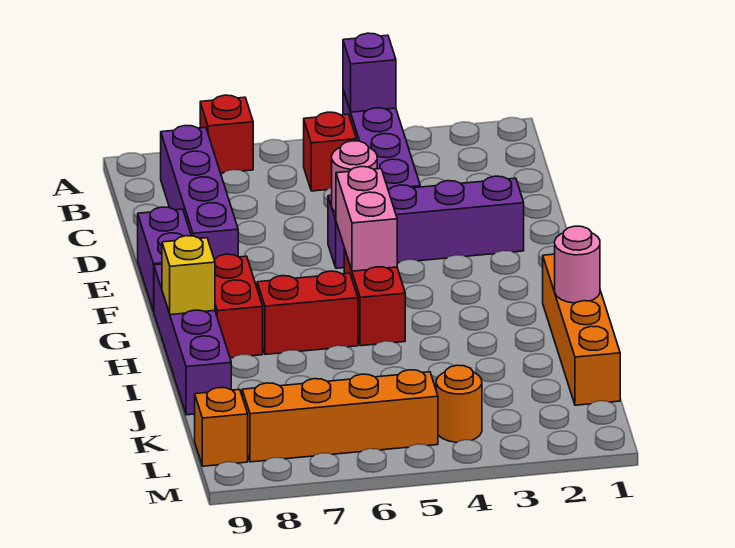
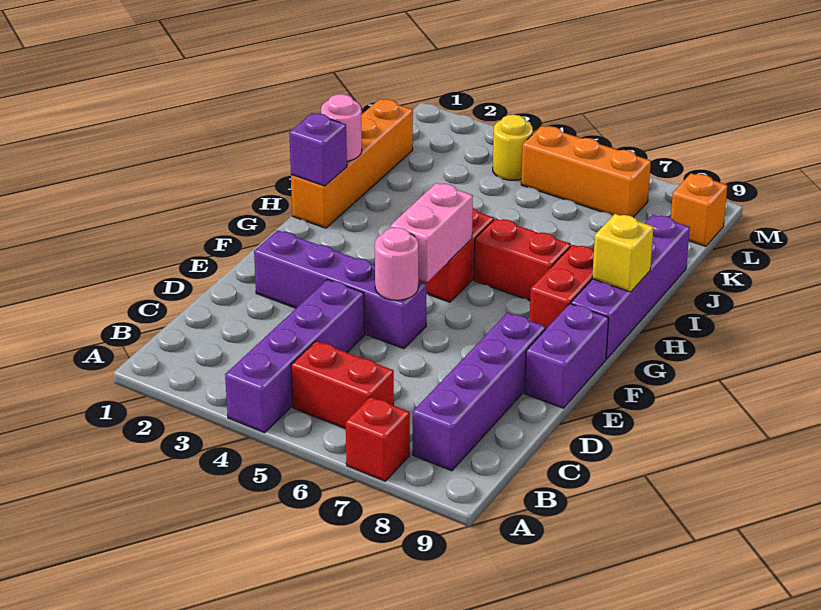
purple brick A4 level 2 -> purple brick H1 level 2
red brick B5 level 1 -> red brick B5:B6 level 1
orange round brick L4 level 1 -> yellow round brick L4 level 1
orange brick L5:L8 level 1 -> orange brick L5:L7 level 1

